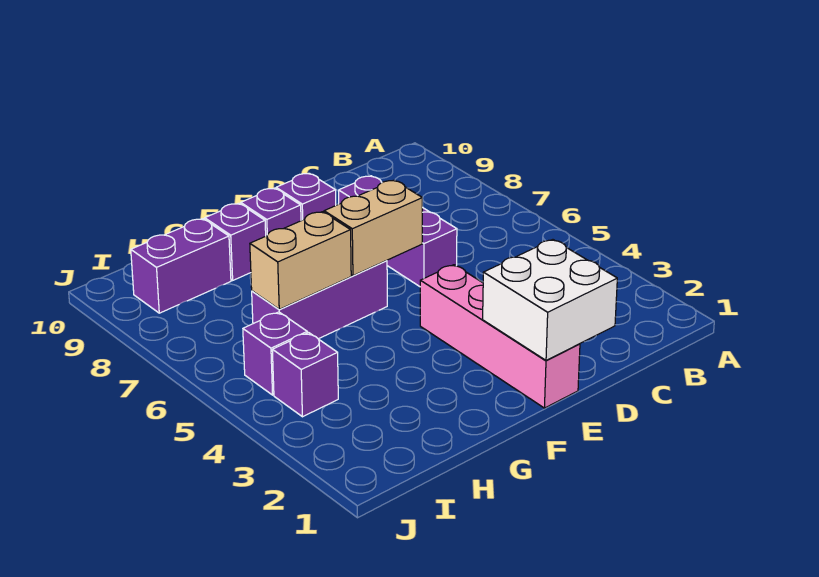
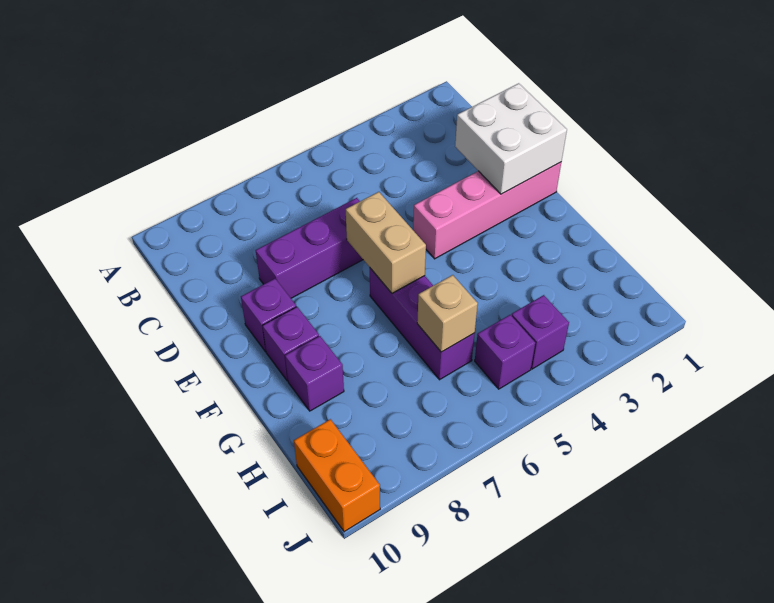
tan brick G6:H6 level 2 -> tan brick H6 level 2
purple brick H9:I9 level 1 -> none
none -> orange brick I10:J10 level 1

